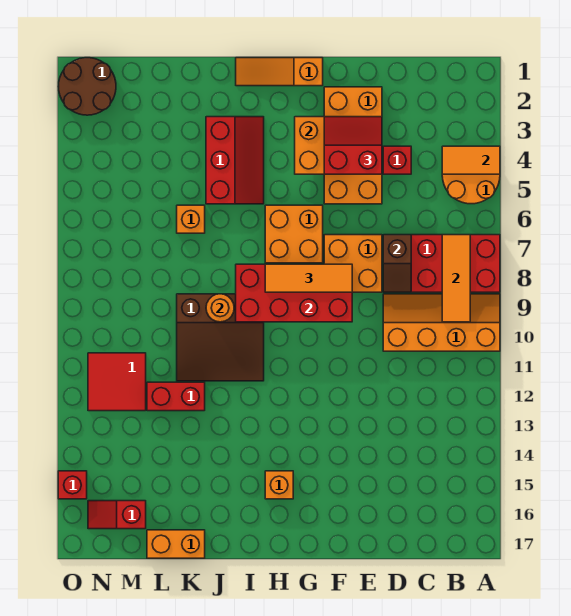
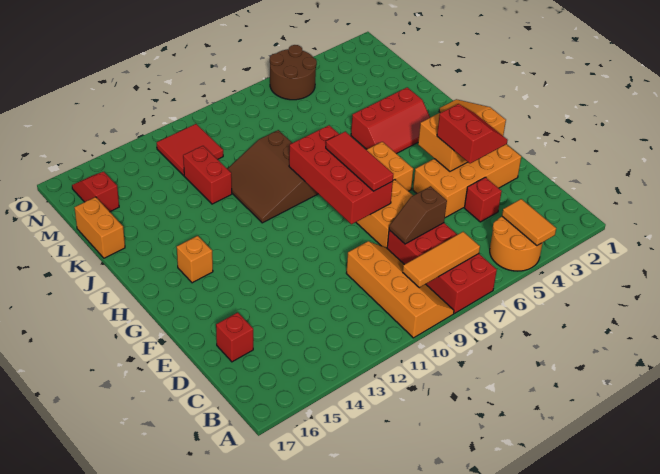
orange tile F8:H8 level 3 -> red tile F8:H8 level 3
orange round brick J9 level 2 -> none
orange brick K6 level 1 -> none
brown round brick N1:O2 level 1 -> brown round brick N5:O6 level 1
red brick O15 level 1 -> red brick D16 level 1

